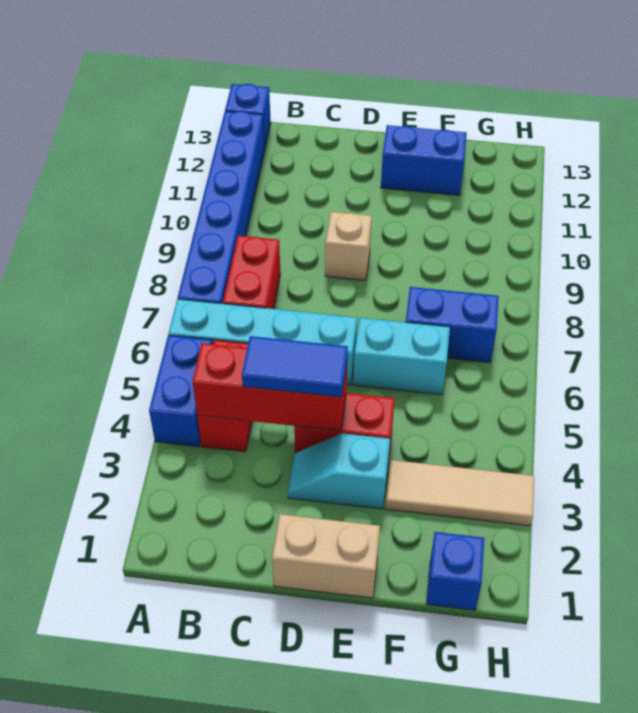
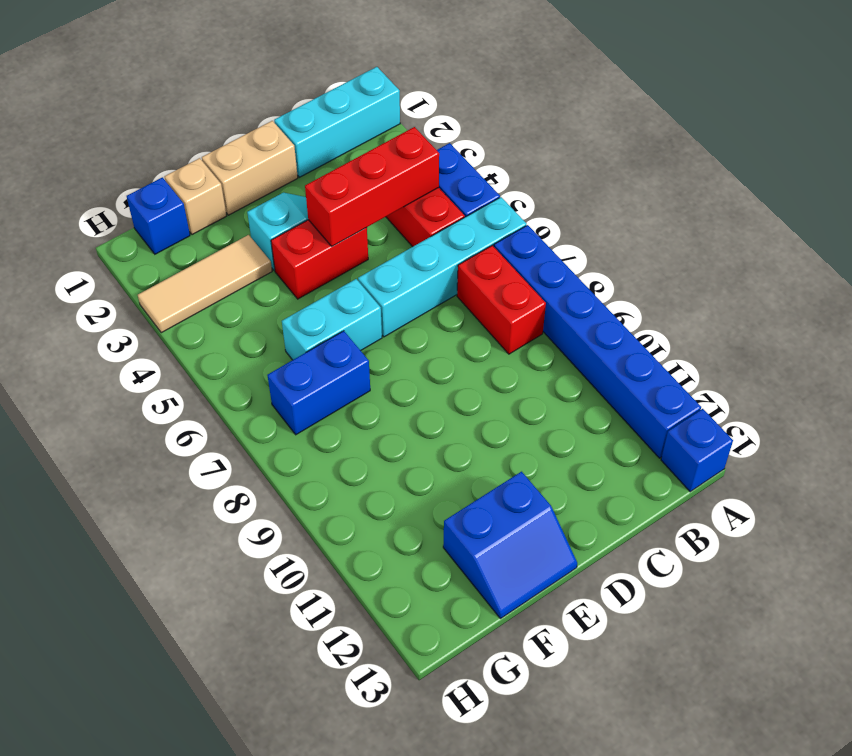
none -> cyan brick A1:C1 level 1
blue tile C4:D4 level 3 -> none
tan brick D9 level 1 -> tan brick F1 level 1

